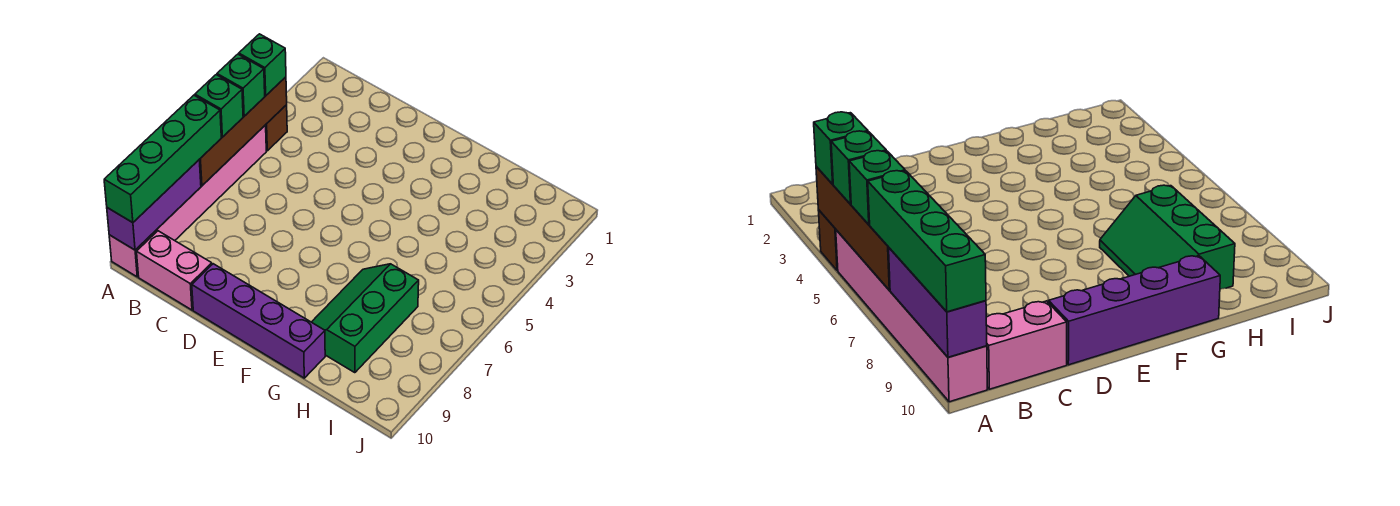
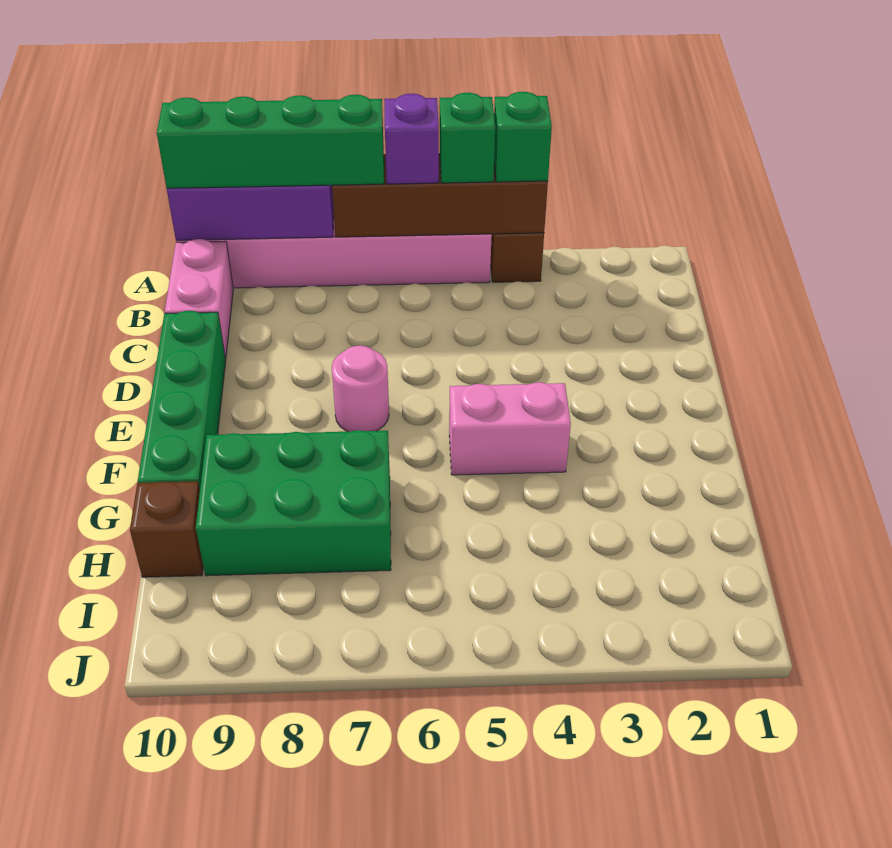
green brick A6 level 3 -> purple brick A6 level 3
purple brick D10:G10 level 1 -> green brick D10:G10 level 1
none -> pink round brick E7 level 1
none -> pink brick F4:F5 level 1
green slope G7:H9 level 1 top H -> green brick G7:H9 level 1
none -> brown brick H10 level 1

